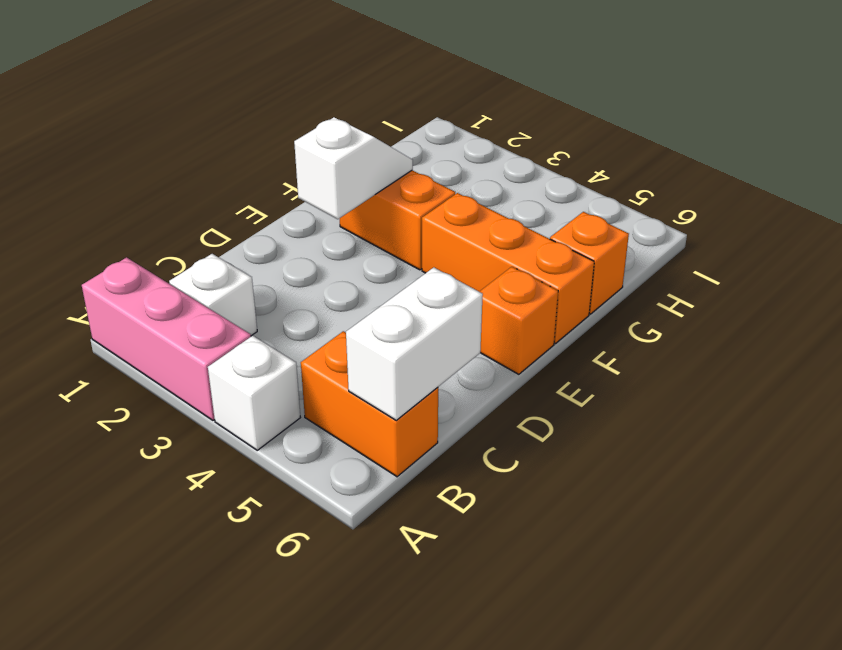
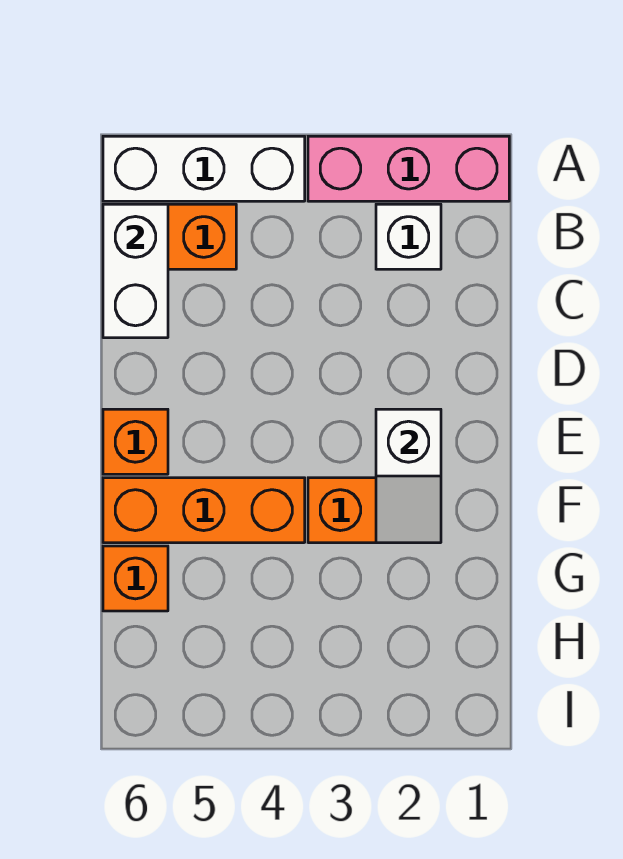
white brick A4 level 1 -> white brick A4:A6 level 1

